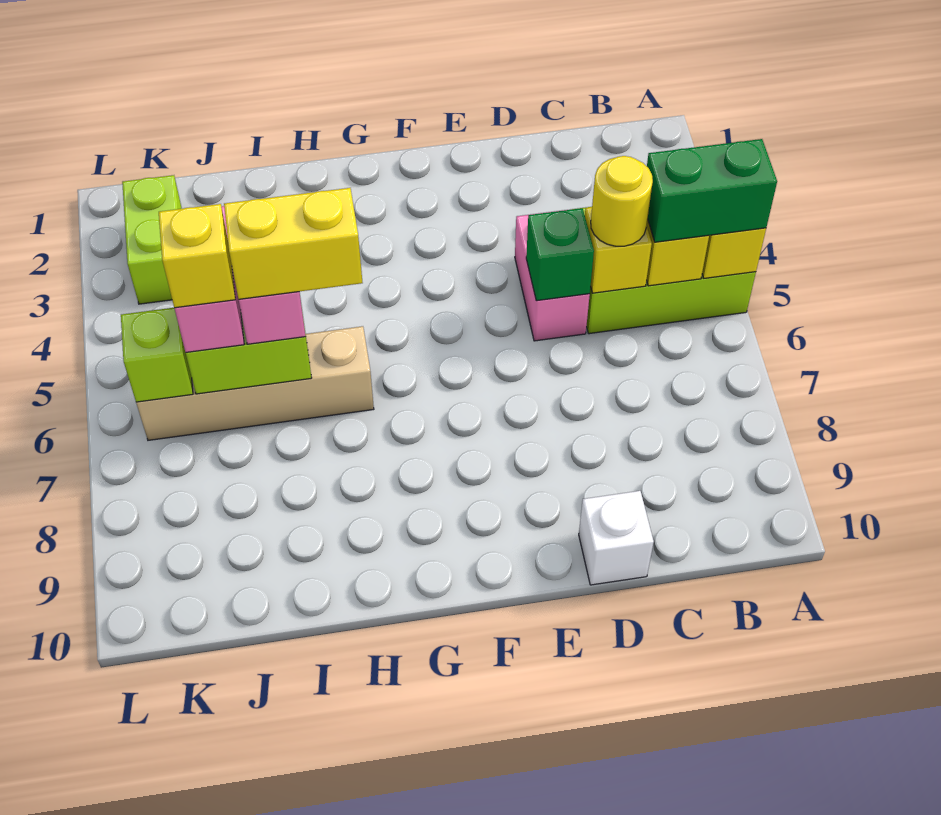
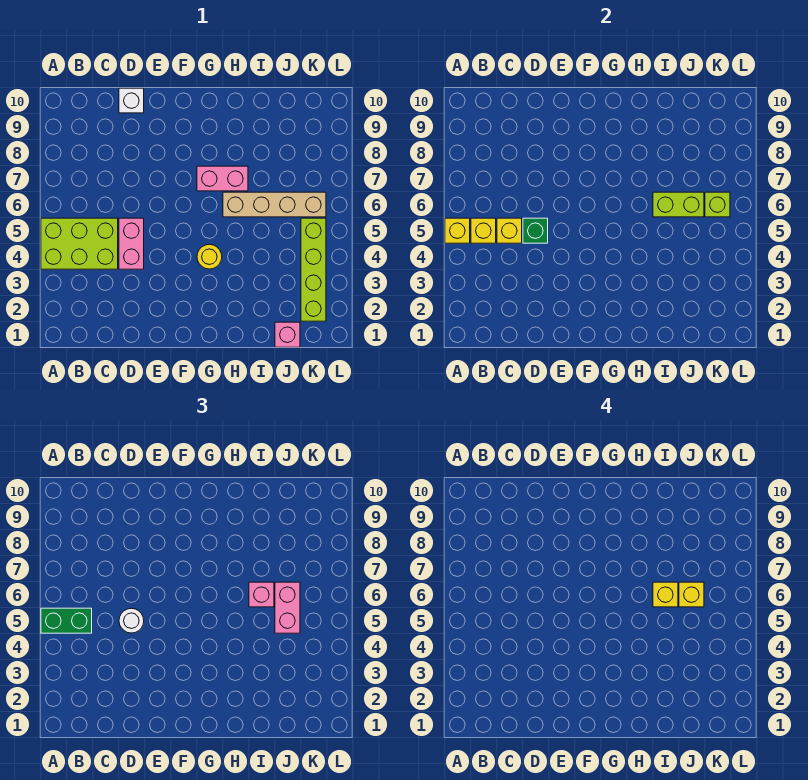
yellow round brick C5 level 3 -> yellow round brick G4 level 1
none -> white round brick D5 level 3
none -> pink brick G7:H7 level 1
yellow brick H6:I6 level 4 -> yellow brick I6 level 4
none -> pink brick J1 level 1
lime brick K2:K3 level 1 -> lime brick K2:K5 level 1

